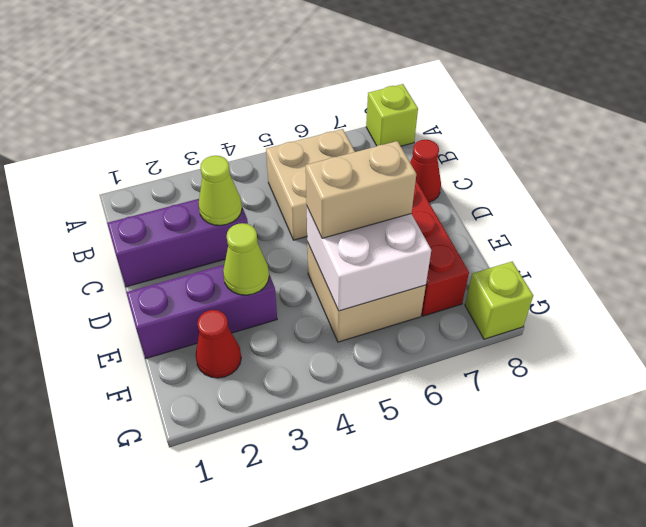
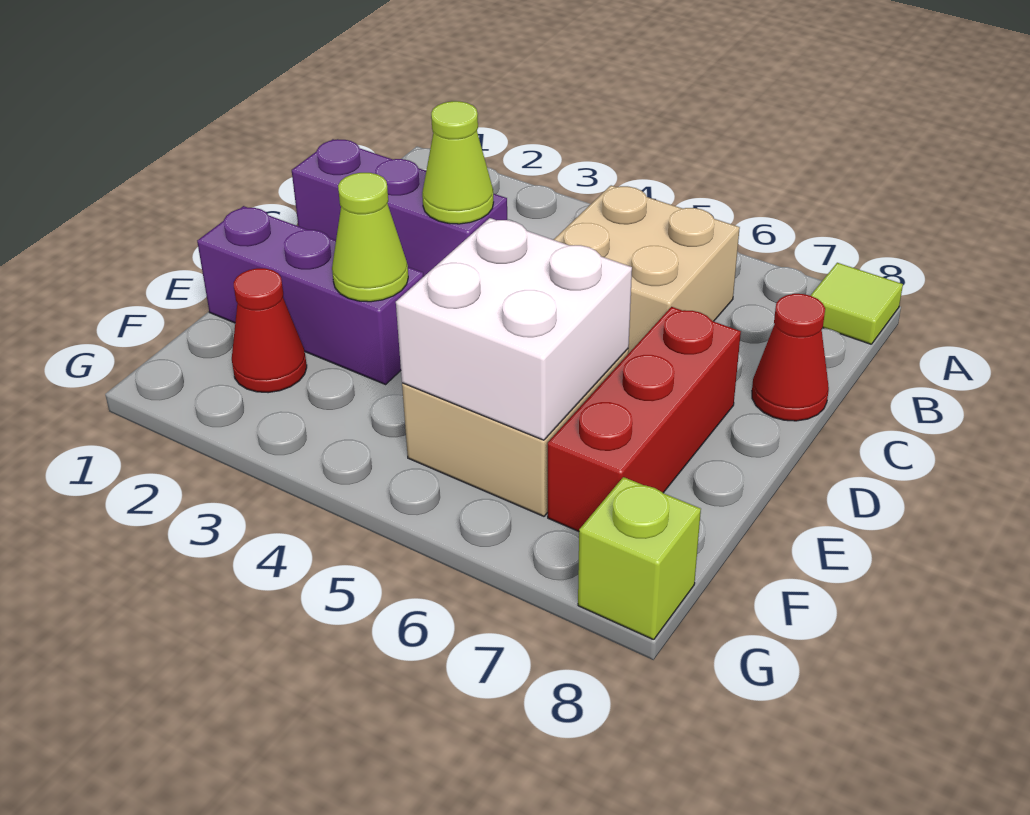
lime brick A8 level 1 -> lime tile A8 level 1
tan brick E5:E6 level 3 -> none

